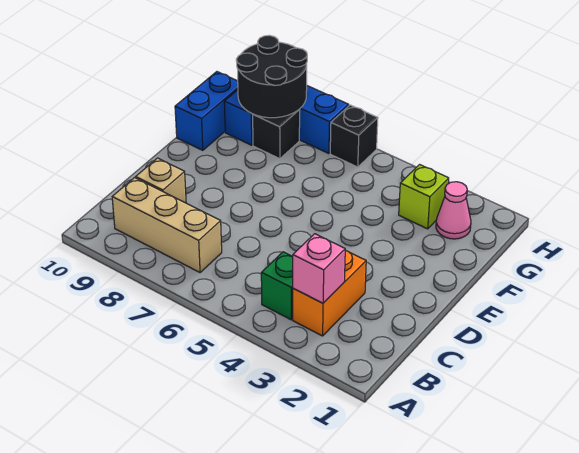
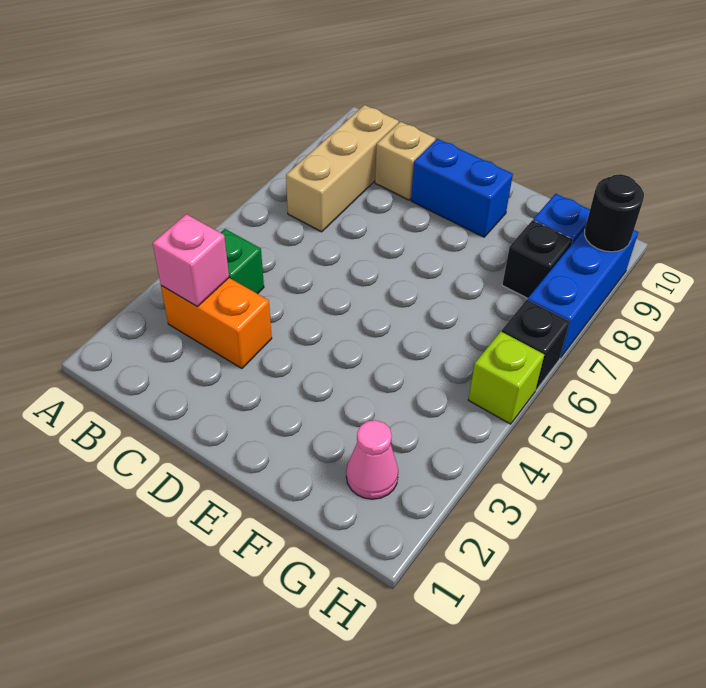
blue brick F10:G10 level 1 -> blue brick D9:E9 level 1
lime brick G3 level 1 -> lime brick H5 level 1
black round brick G8:H9 level 2 -> black round brick H9 level 2

